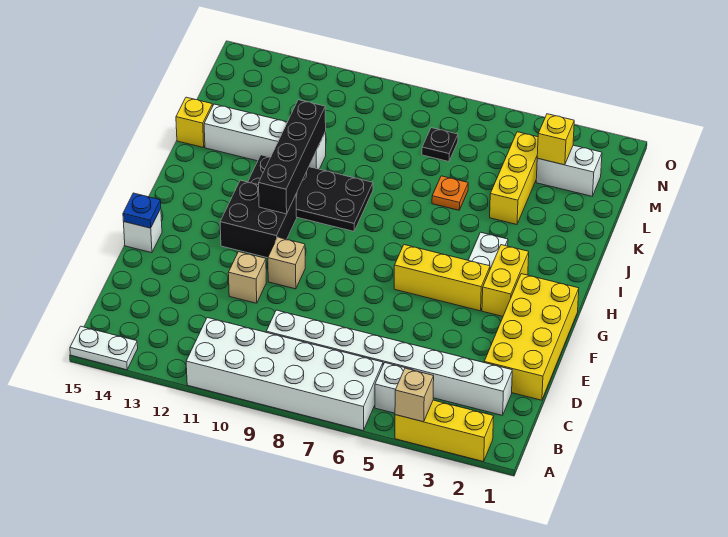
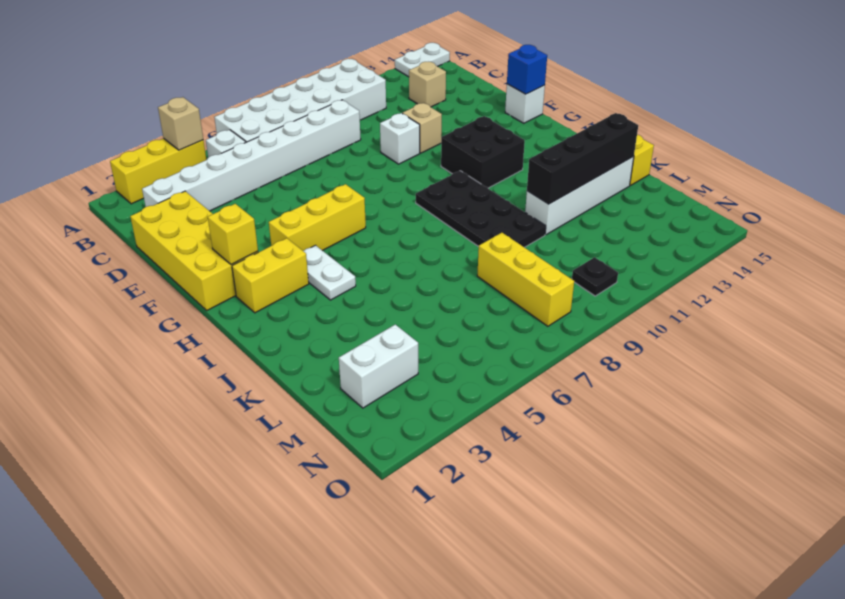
none -> white brick E10 level 1
tan brick F10 level 1 -> tan brick C13 level 1
blue plate F15 level 2 -> blue brick F15 level 2
yellow brick G3:H3 level 1 -> yellow brick H2:H3 level 1
black brick H11:K11 level 2 -> black brick K11:K14 level 2
black plate I9:J12 level 1 -> black plate H9:K10 level 1
yellow brick K4:M4 level 1 -> yellow brick L8:N8 level 1
orange plate K6 level 1 -> none
yellow brick M3 level 2 -> yellow brick G2 level 2
black plate M7 level 1 -> black plate N10 level 1

